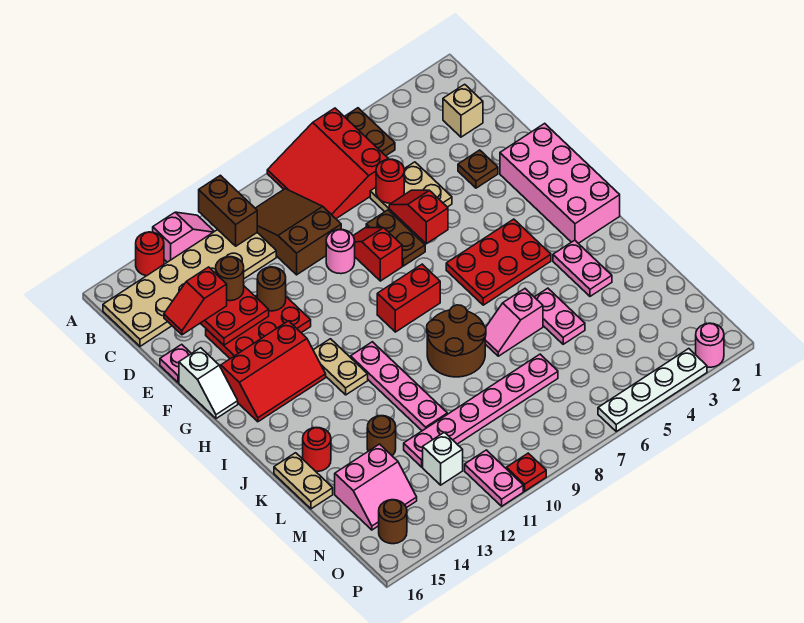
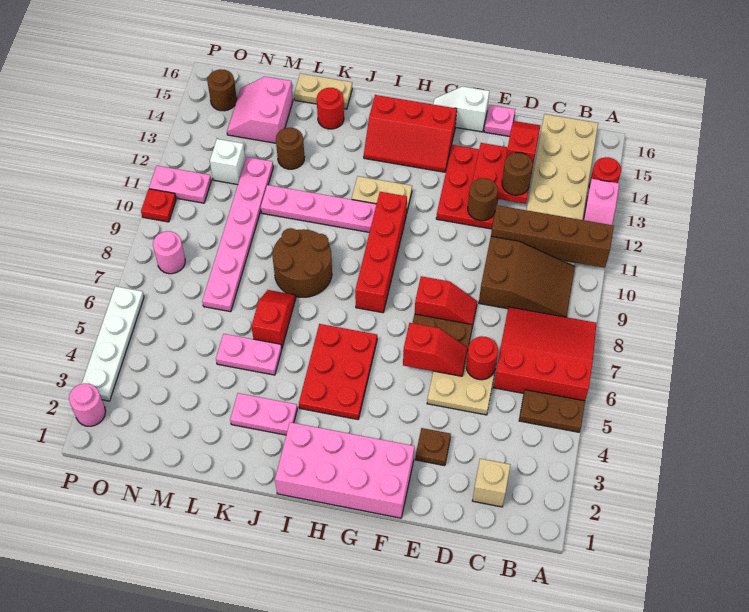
brown brick A11:B11 level 2 -> brown brick A11:D11 level 2
pink round brick E9 level 1 -> pink round brick O8 level 1
red slope G13:H15 level 1 top G -> red slope G14:I15 level 1 top 15
red brick H8:H9 level 1 -> red brick H8:H11 level 1
pink slope K6:K7 level 1 top 6 -> red slope K6:K7 level 1 top 6

